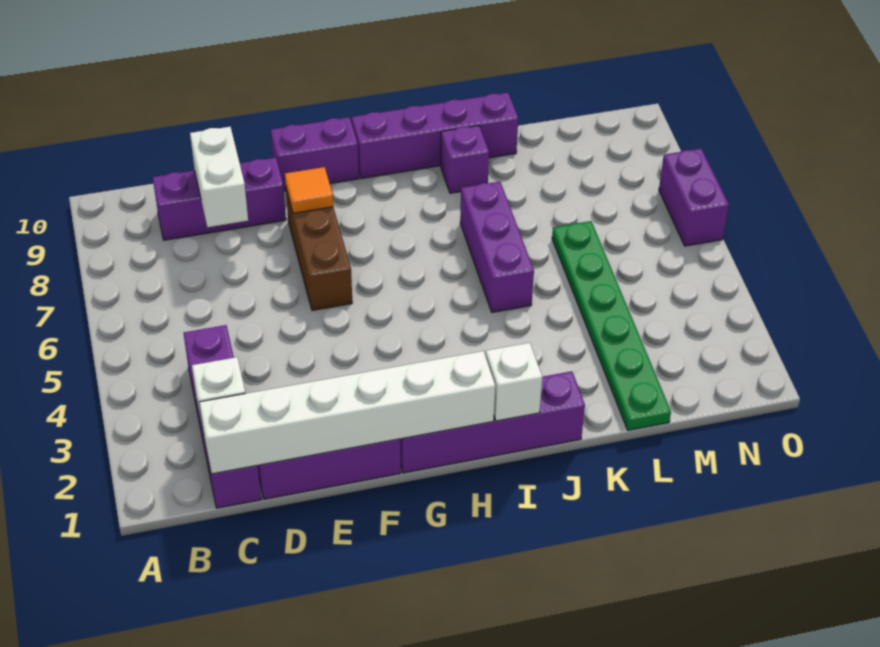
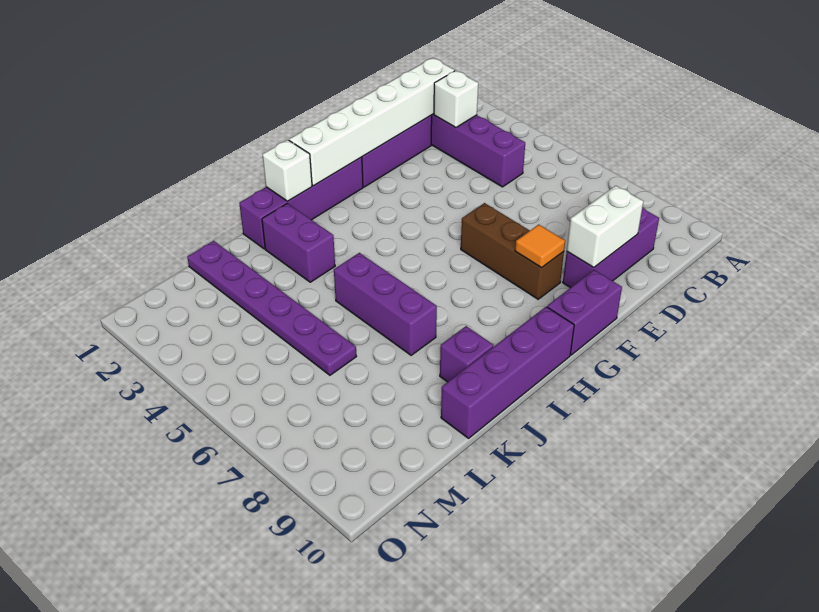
white brick D8:D9 level 2 -> white brick D9:E9 level 2
green plate L1:L6 level 1 -> purple plate L1:L6 level 1
purple brick O6:O7 level 1 -> purple brick J2:J3 level 1

